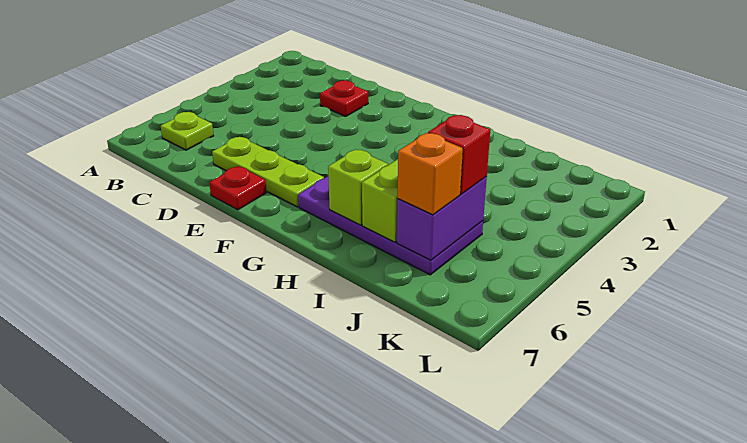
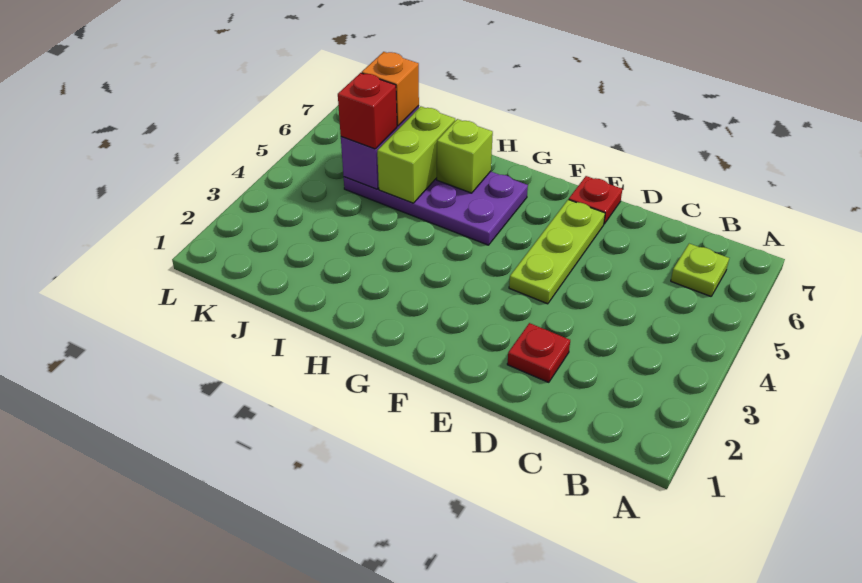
lime plate D6:F6 level 1 -> lime plate E4:E6 level 1

